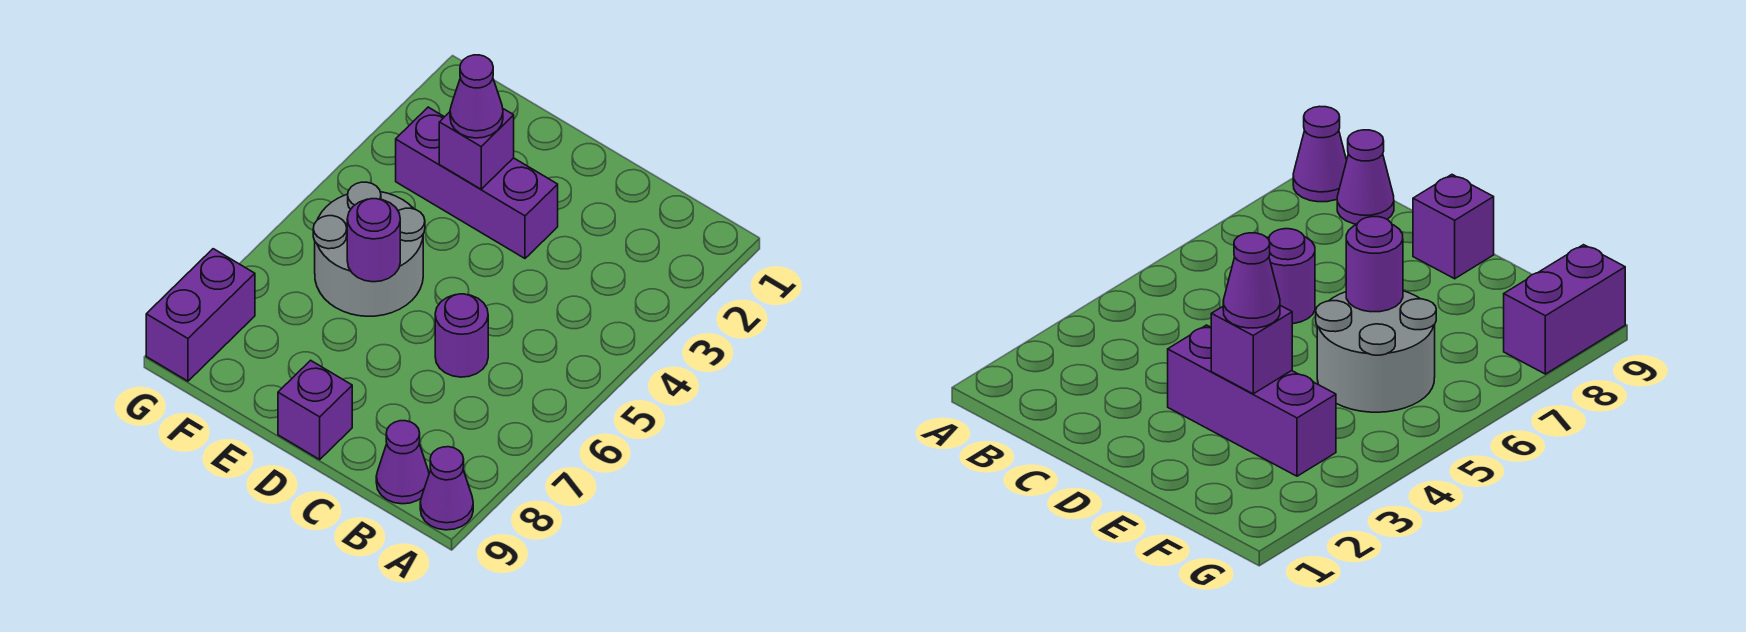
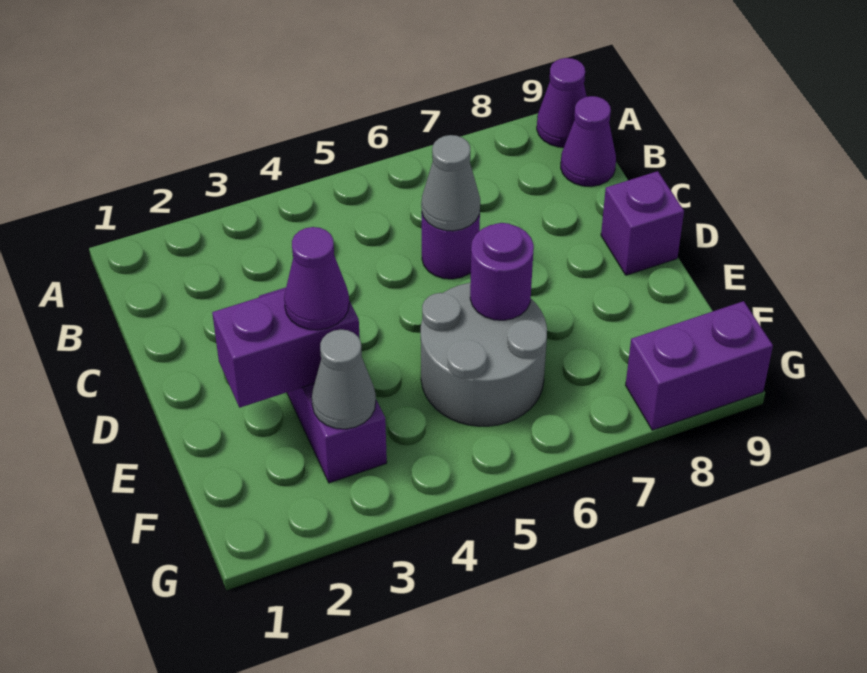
none -> grey cone C6 level 2
purple brick E3 level 2 -> purple brick E2:E3 level 2
none -> grey cone F3 level 2

